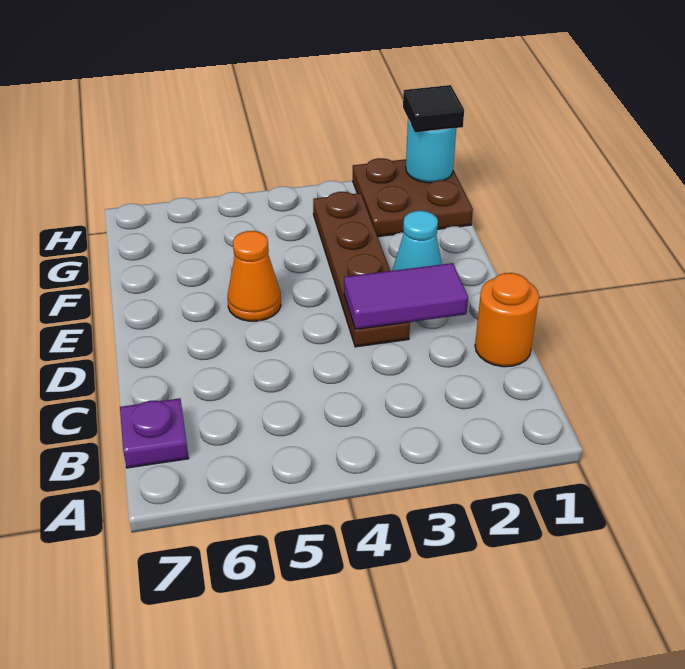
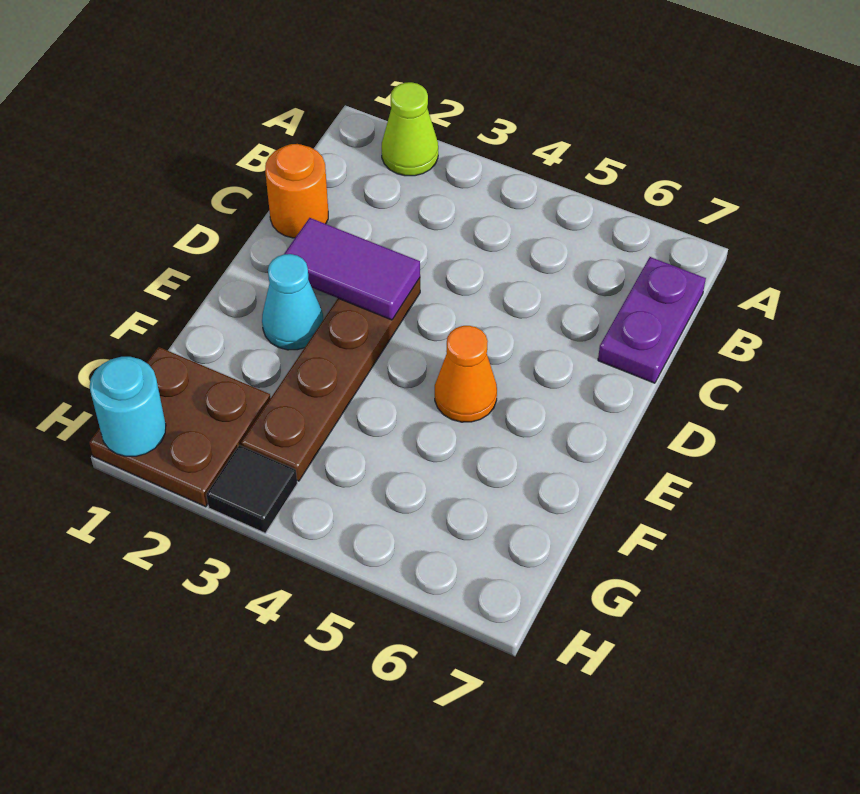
none -> lime cone A2 level 1
purple plate B7 level 1 -> purple plate B7:C7 level 1
black tile H1 level 3 -> black tile H3 level 1

